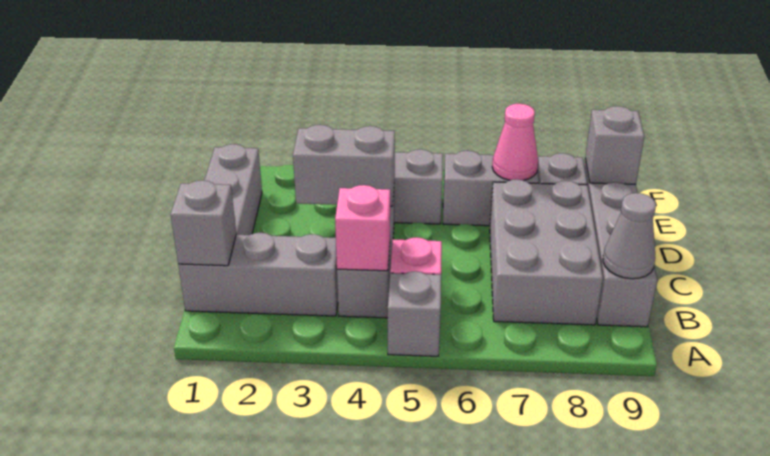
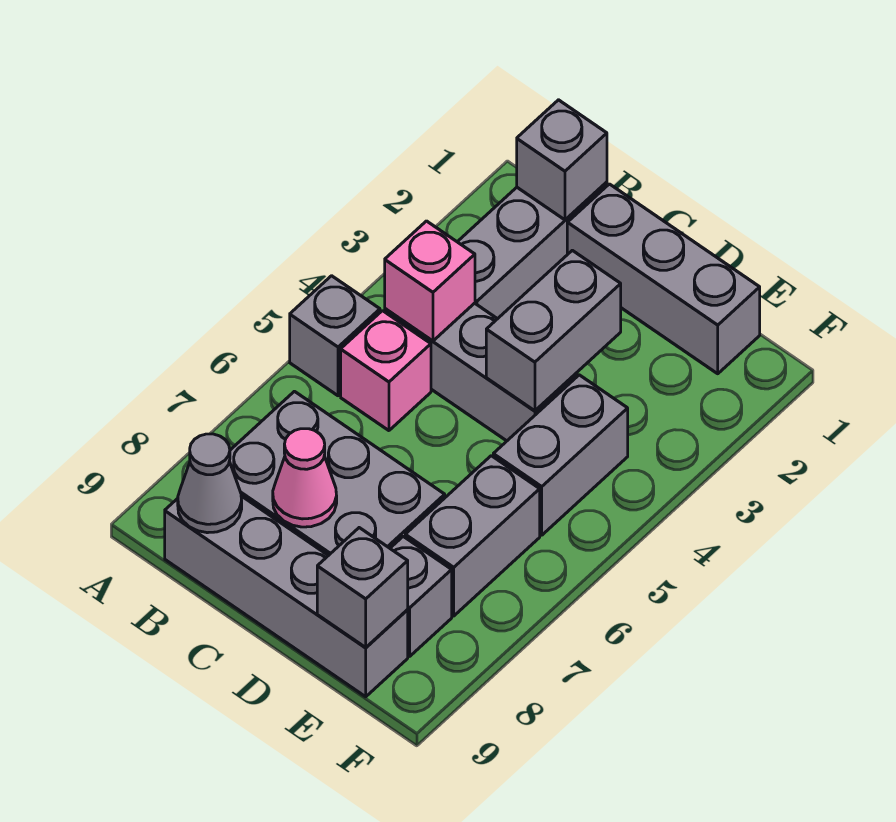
pink cone E7 level 2 -> pink cone C8 level 2

